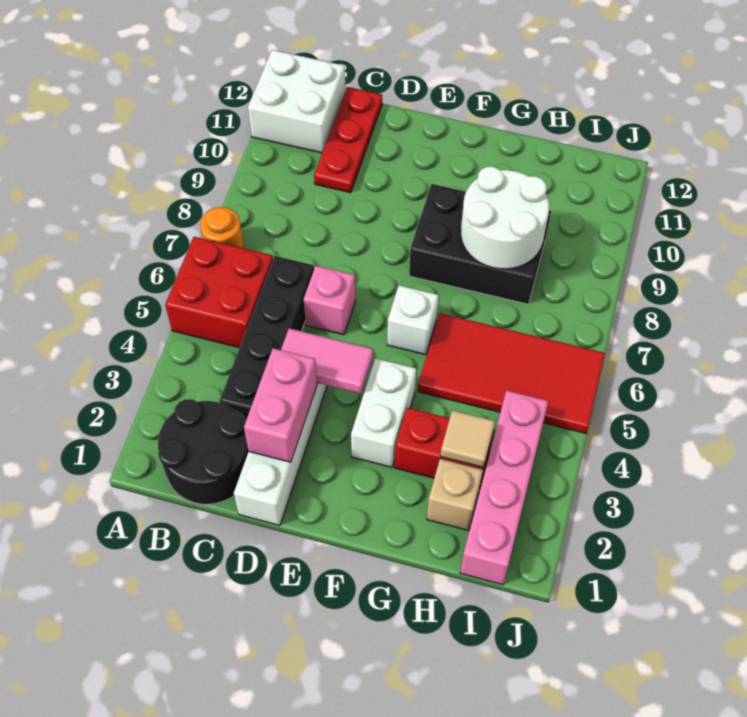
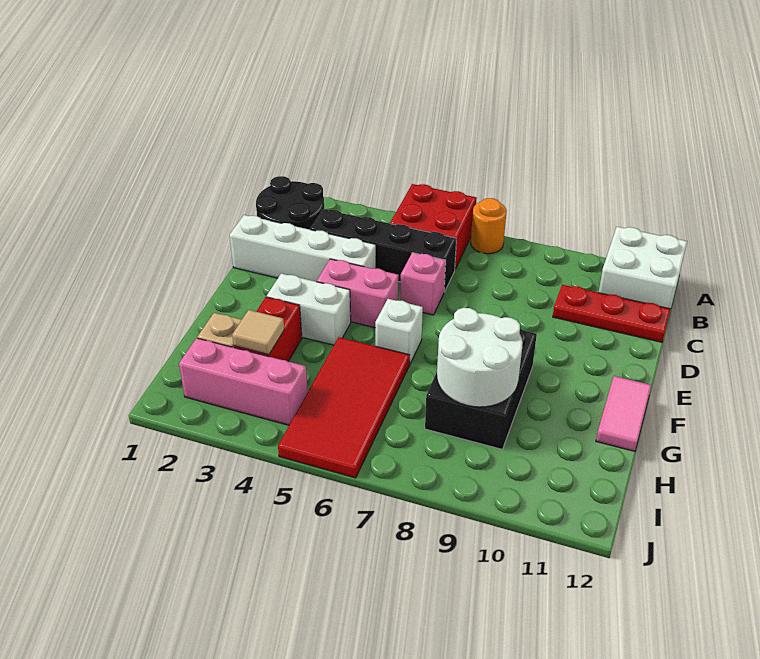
pink brick D2:D3 level 2 -> pink brick E4:E5 level 1
pink tile D4:E4 level 2 -> pink tile F12:G12 level 1
pink brick I1:I4 level 1 -> pink brick I2:I4 level 1

